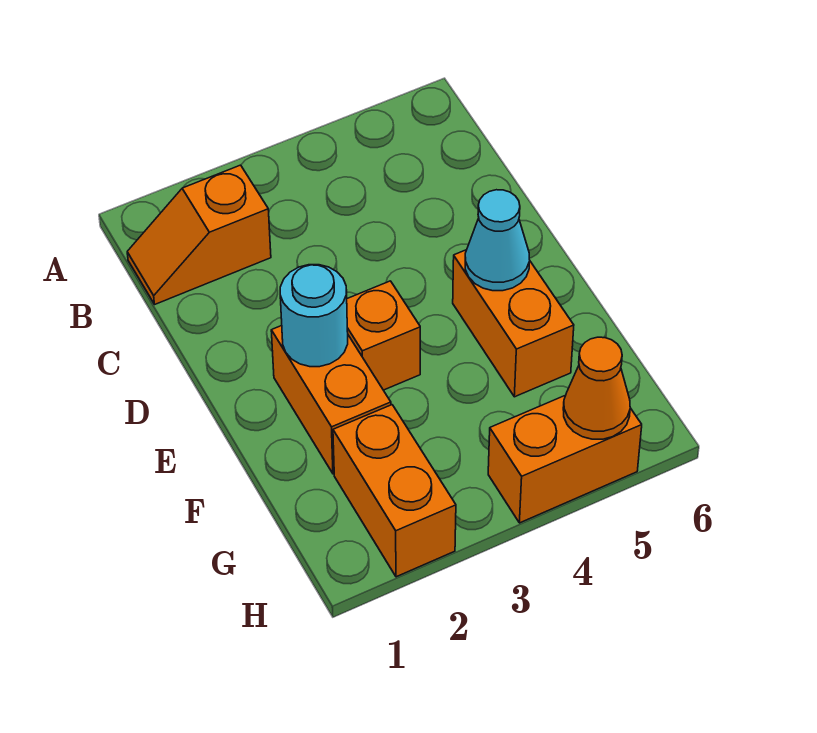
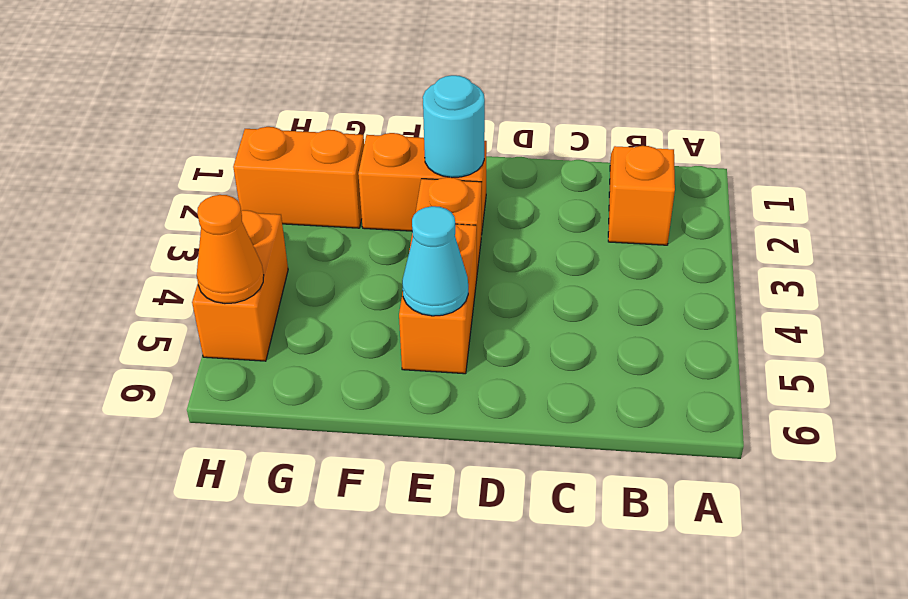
orange brick E5:F5 level 1 -> orange brick E4:E5 level 1

